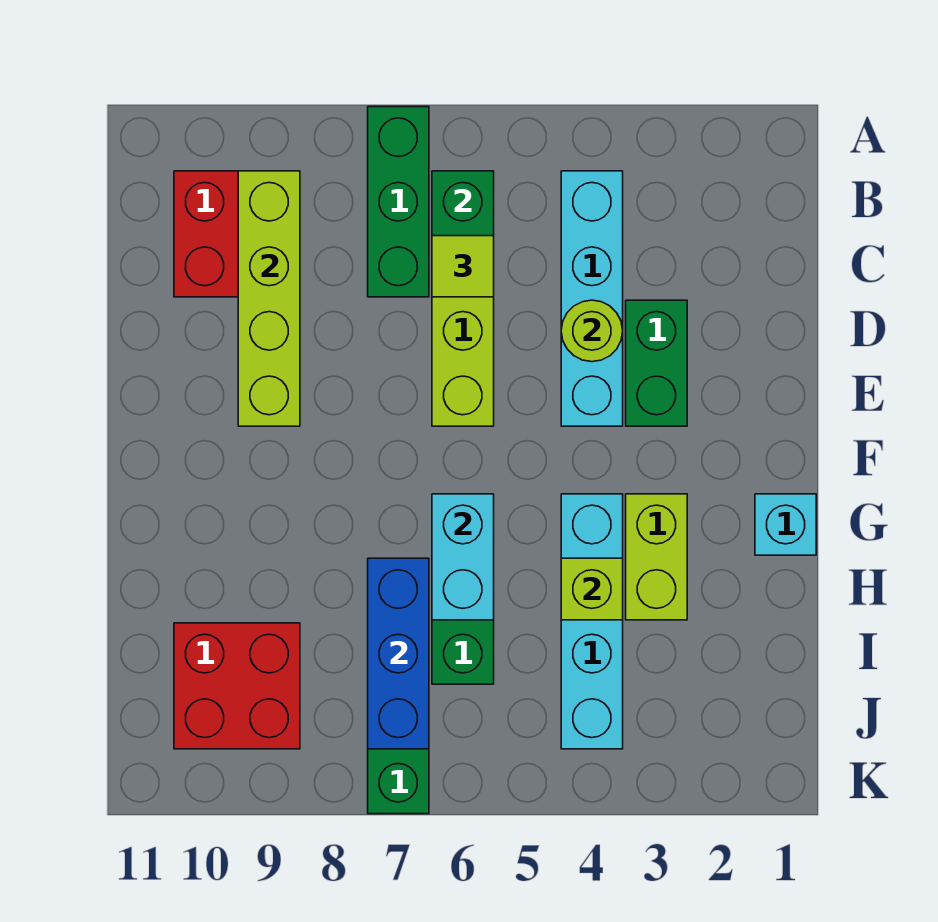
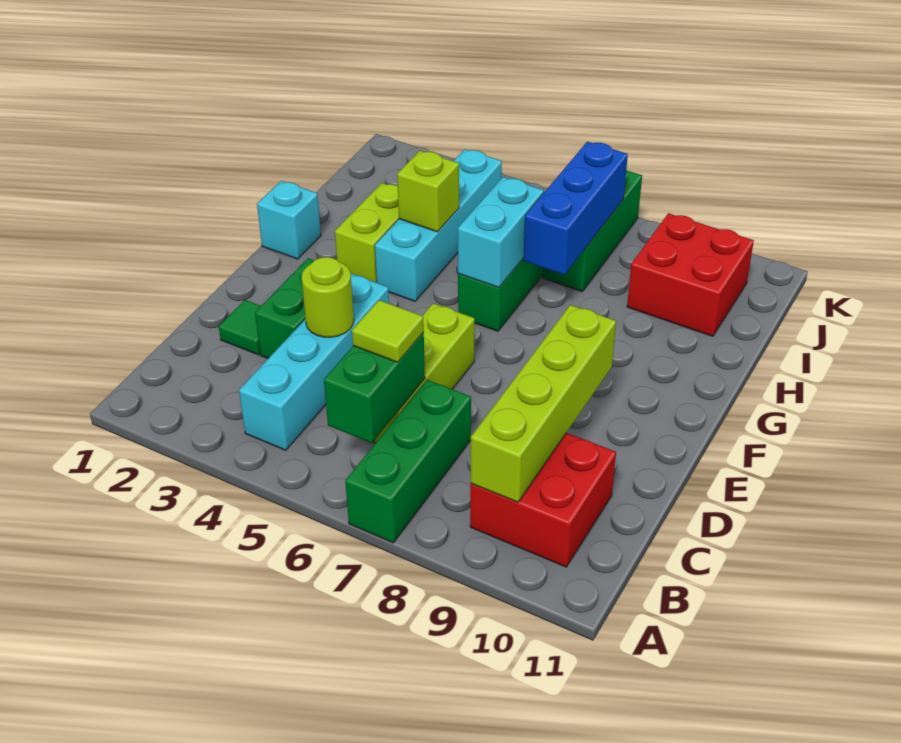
none -> green tile D2 level 1

